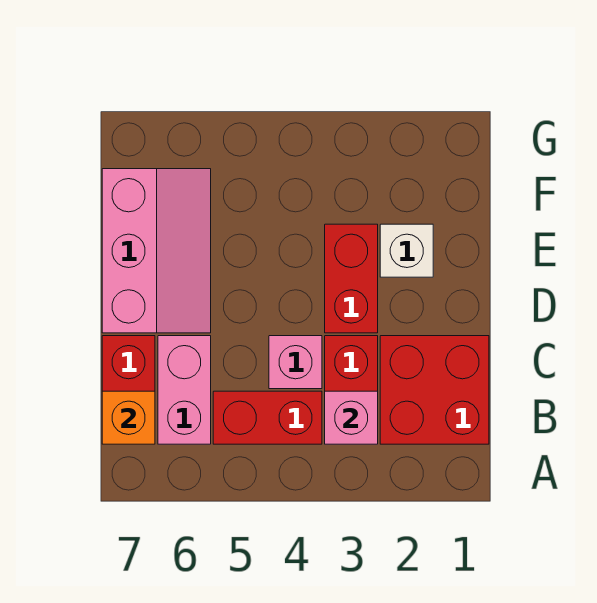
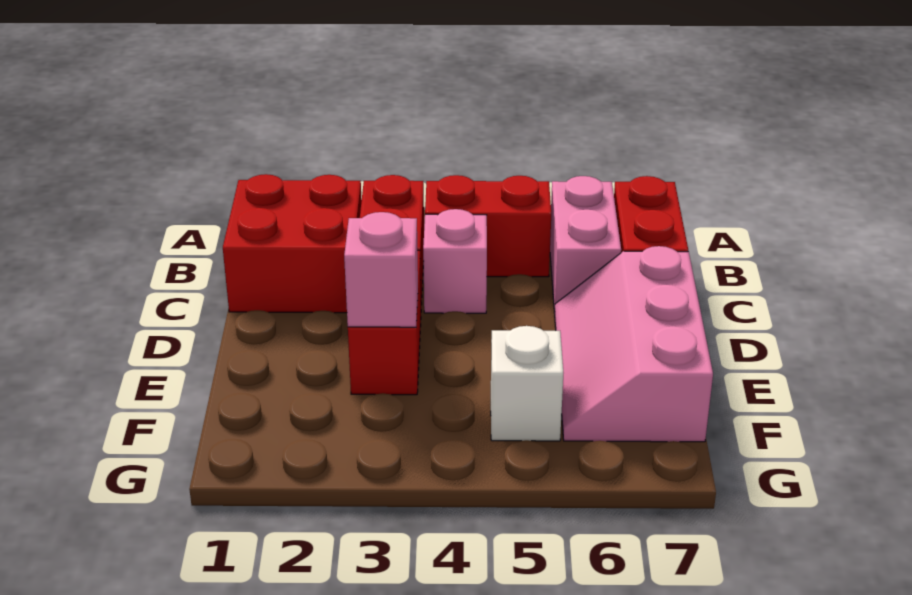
pink brick B3 level 2 -> pink brick E3 level 2
orange brick B7 level 2 -> none
white brick E2 level 1 -> white brick F5 level 1

